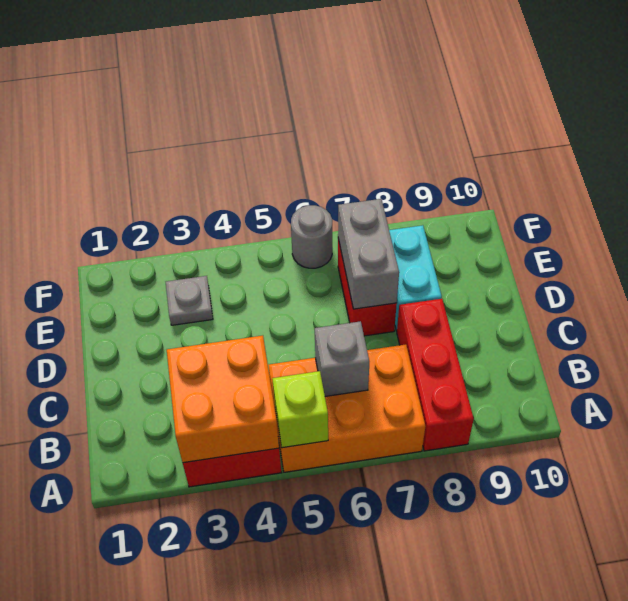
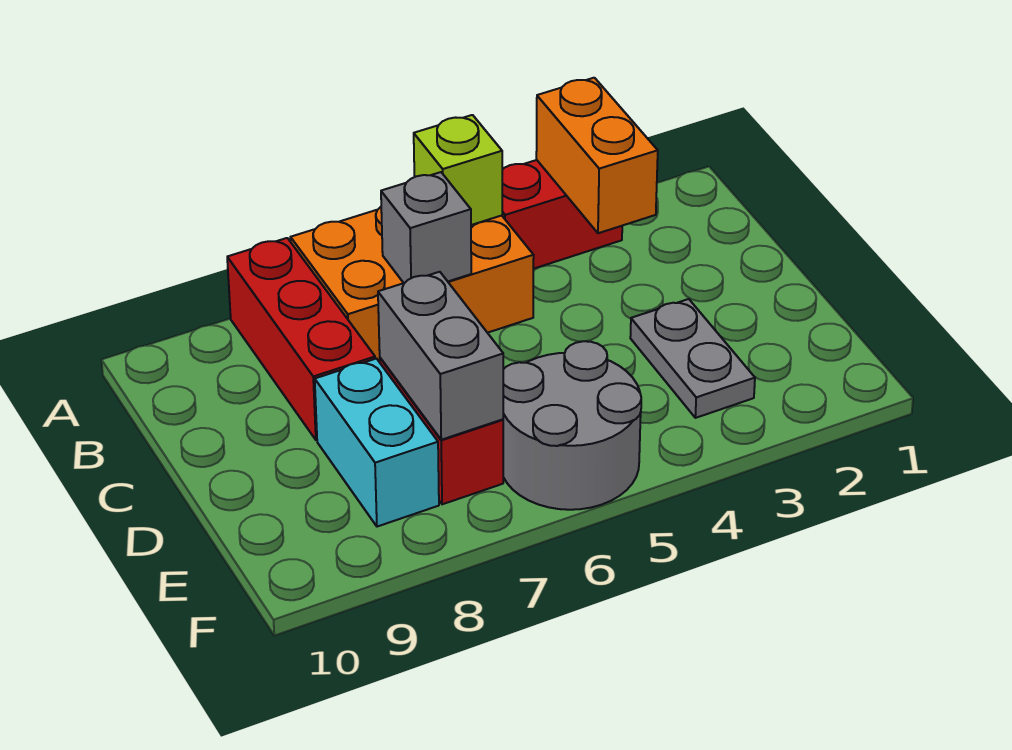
orange brick A3:B4 level 2 -> orange brick A3:B3 level 2
grey plate E3 level 1 -> grey plate D3:E3 level 1
grey round brick F6 level 1 -> grey round brick E5:F6 level 1

